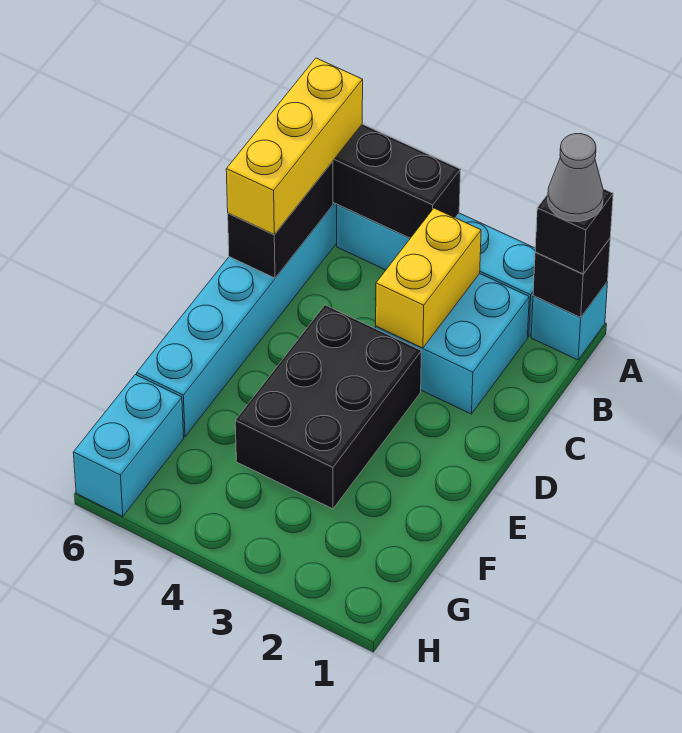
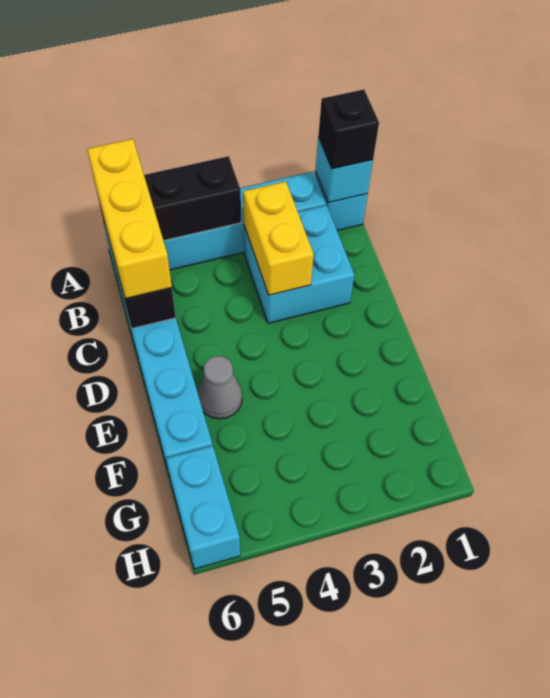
black brick A1 level 2 -> cyan brick A1 level 2
grey cone A1 level 4 -> grey cone E5 level 1
black brick D3:F4 level 1 -> none

